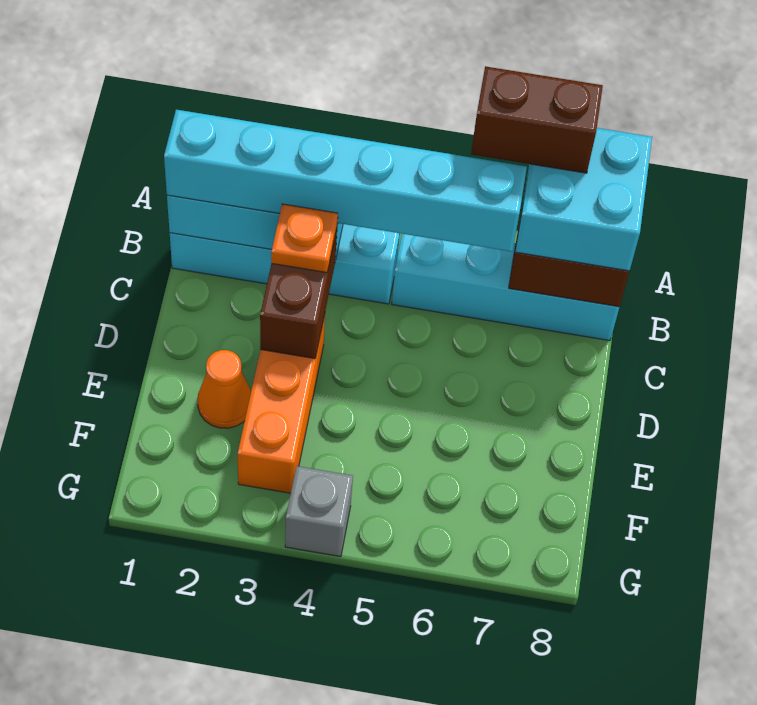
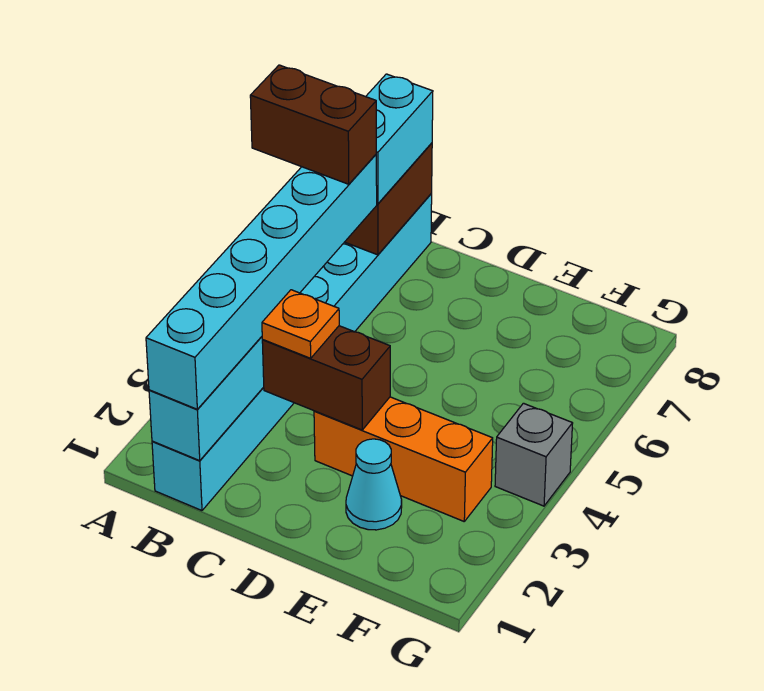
brown brick A6:A7 level 4 -> brown brick A6:B6 level 4
cyan brick A7:B8 level 3 -> cyan brick B7:B8 level 3
orange cone E2 level 1 -> cyan cone E2 level 1

